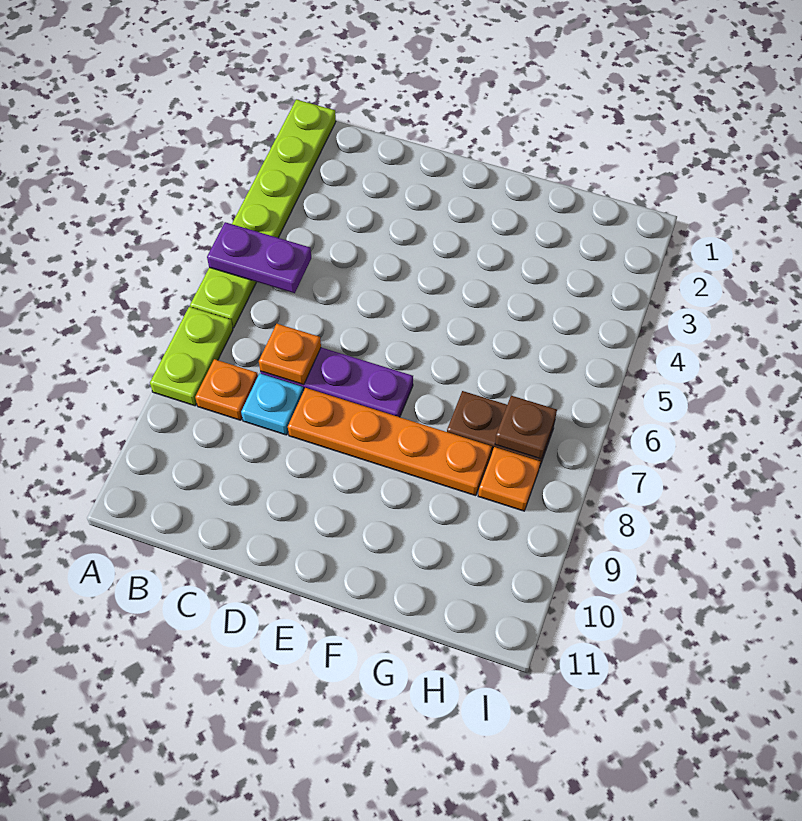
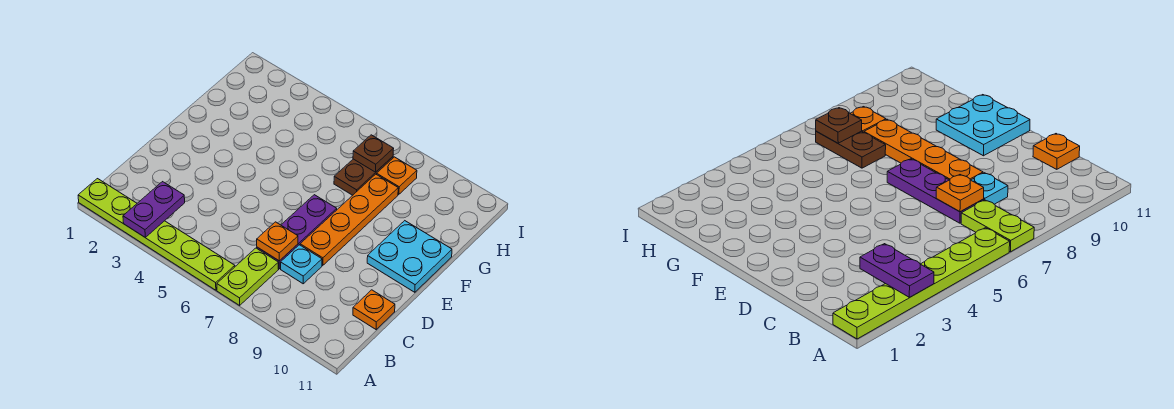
purple plate A5:B5 level 2 -> purple plate A3:B3 level 2
lime plate A7:A8 level 1 -> lime plate A7:B7 level 1
orange plate B8 level 1 -> orange plate C11 level 1
none -> cyan plate E10:F11 level 1

